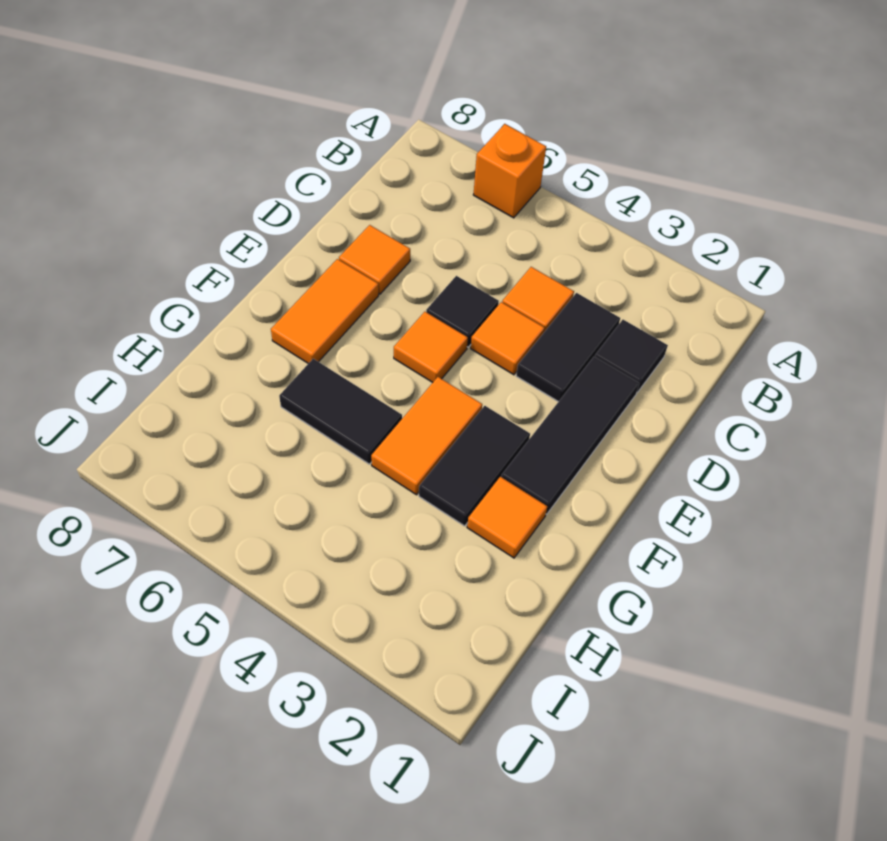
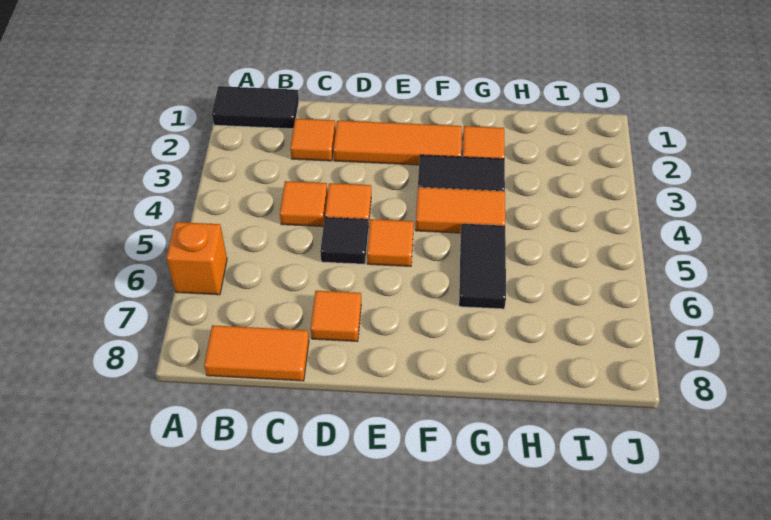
black tile C2 level 1 -> orange tile C2 level 1
black tile C3:D3 level 1 -> black tile A1:B1 level 1
black tile D2:F2 level 1 -> orange tile D2:F2 level 1
orange tile E7:F7 level 1 -> orange tile B8:C8 level 1

